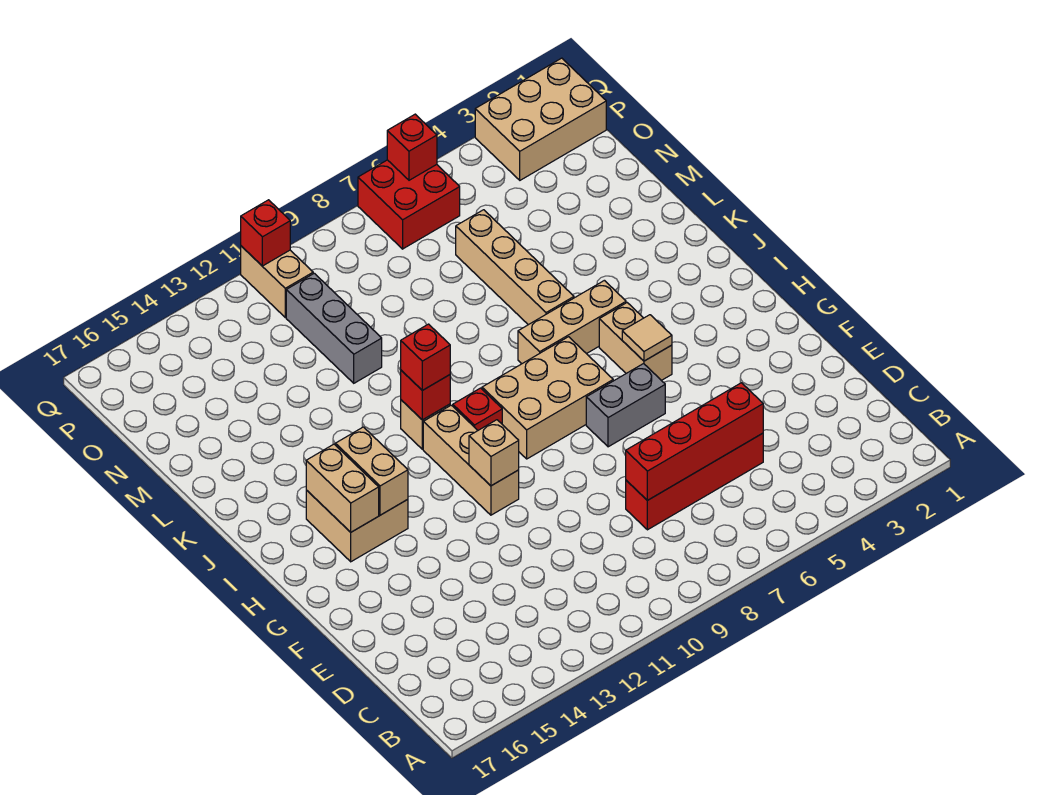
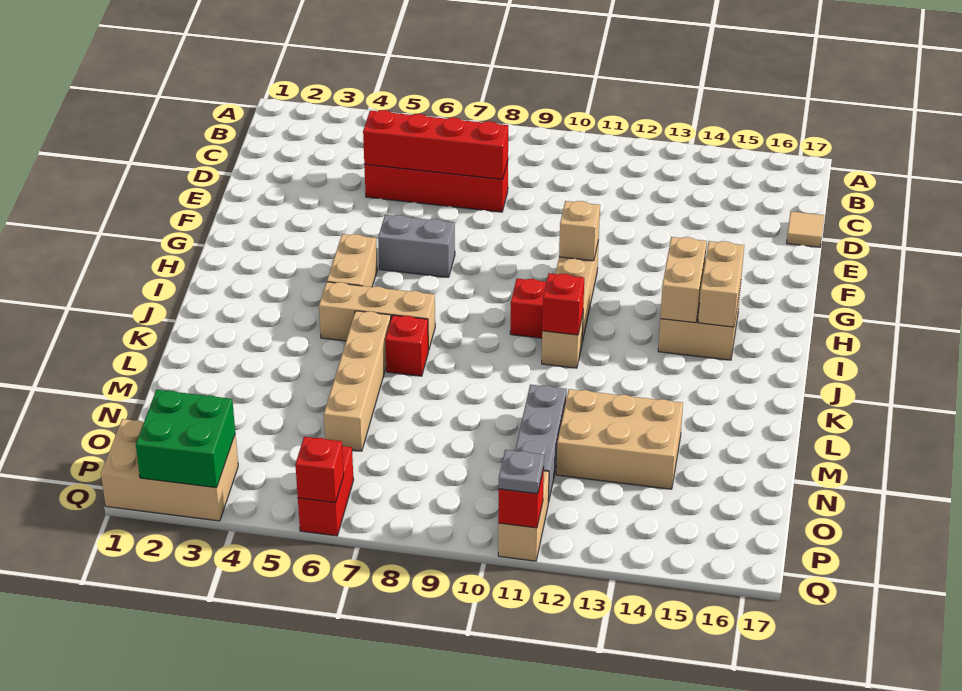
tan tile H5 level 2 -> tan tile D17 level 1
tan brick H7:I9 level 1 -> tan brick M12:N14 level 1
red brick J11 level 3 -> red brick K7 level 1
none -> green brick P2:Q3 level 2
red brick P6:Q7 level 1 -> red brick P6:Q6 level 1
none -> grey plate Q11 level 3

